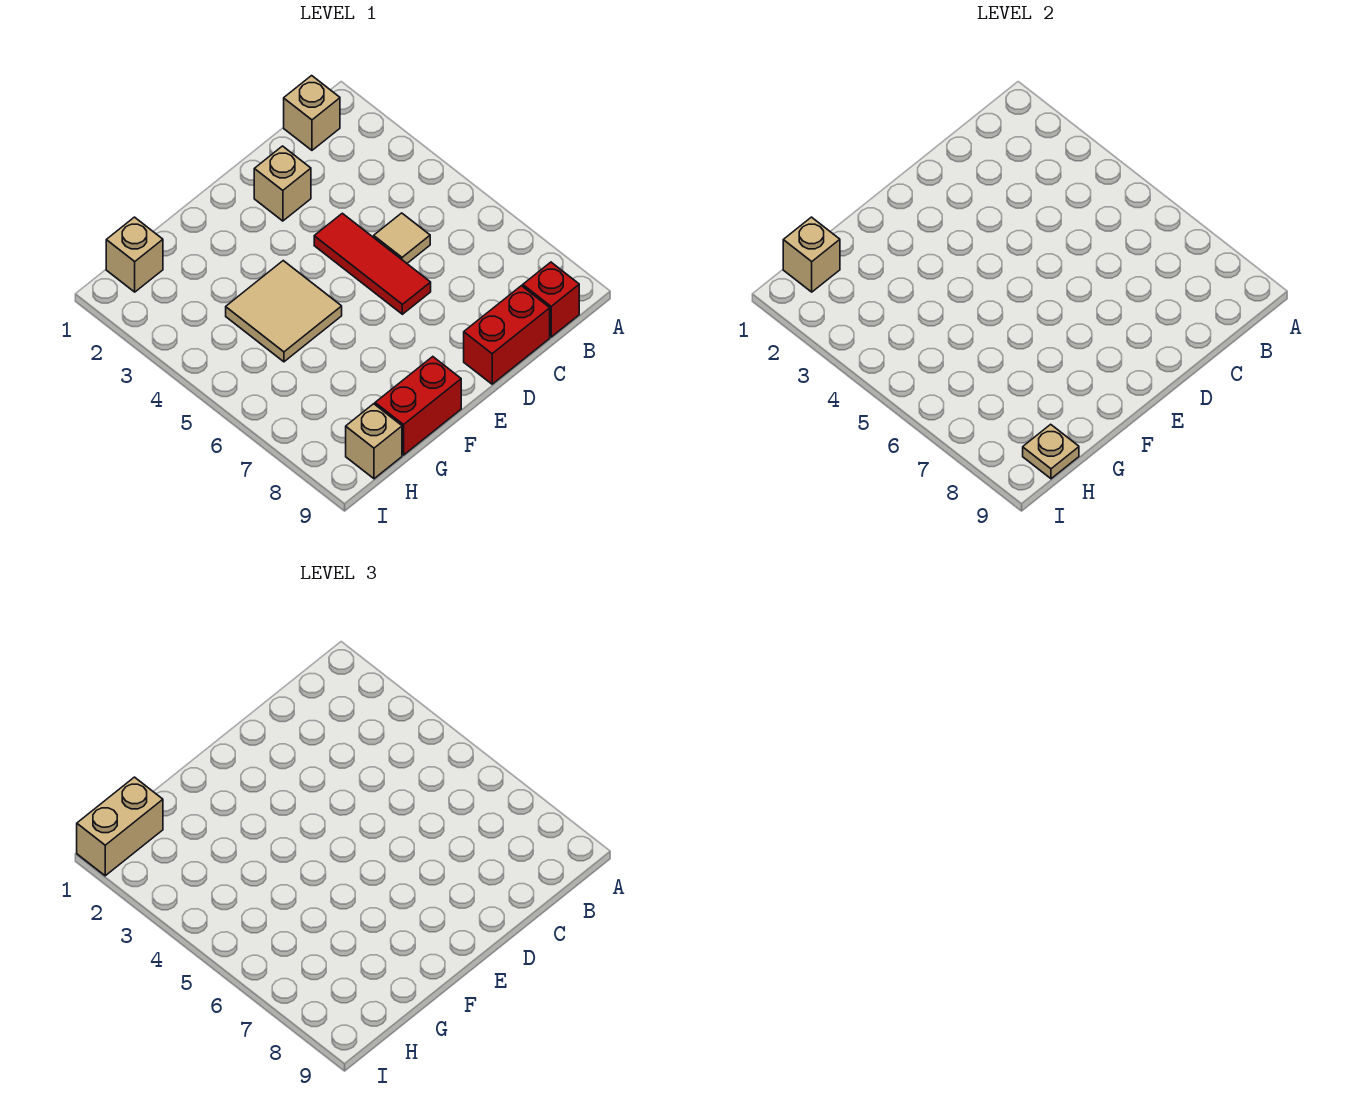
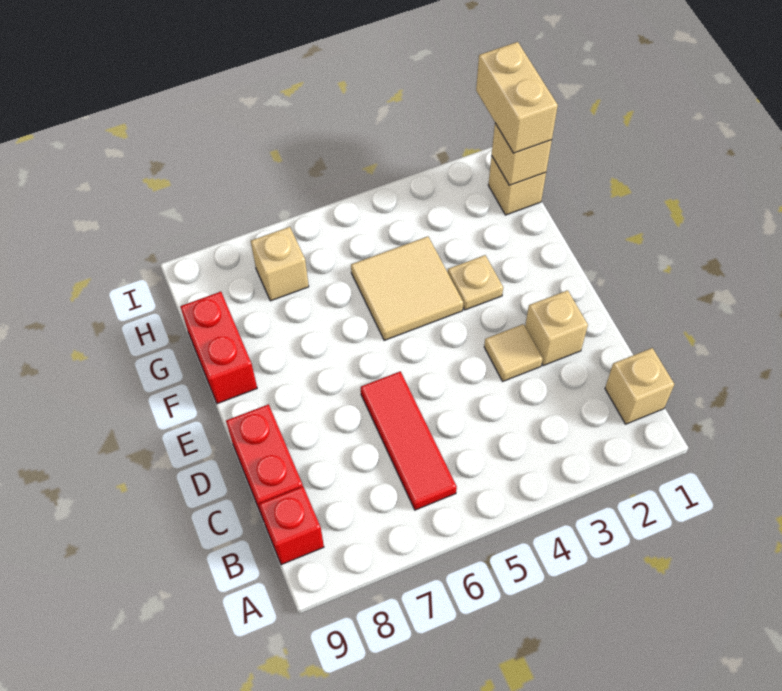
tan tile C5 level 1 -> tan tile D3 level 1
red tile D4:D6 level 1 -> red tile B6:D6 level 1
tan brick H9 level 1 -> tan brick H7 level 1
tan plate H9 level 2 -> tan plate F3 level 1

